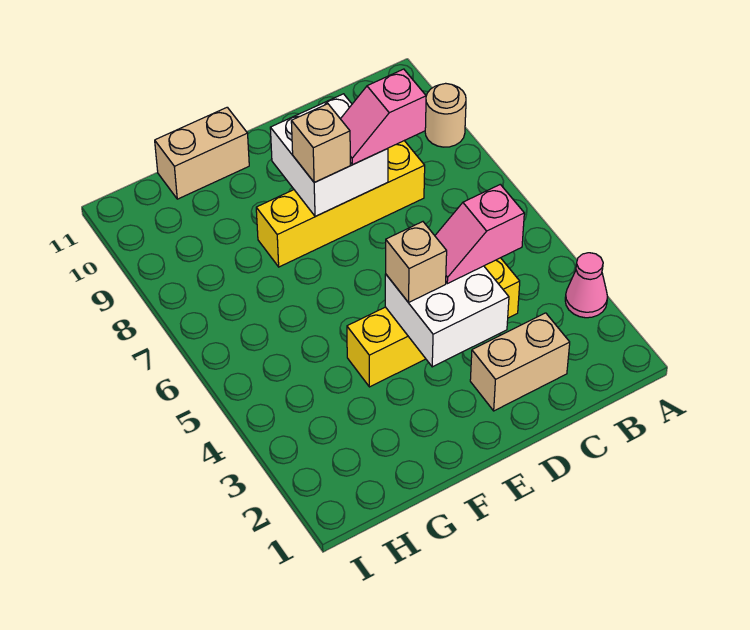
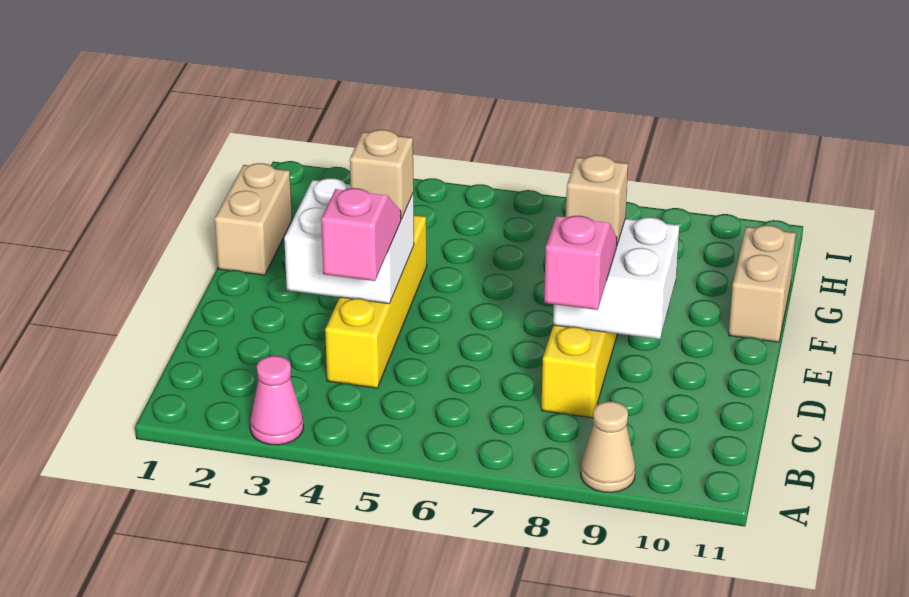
tan round brick A9 level 1 -> tan cone A9 level 1
tan brick C2:D2 level 1 -> tan brick F1:G1 level 1

